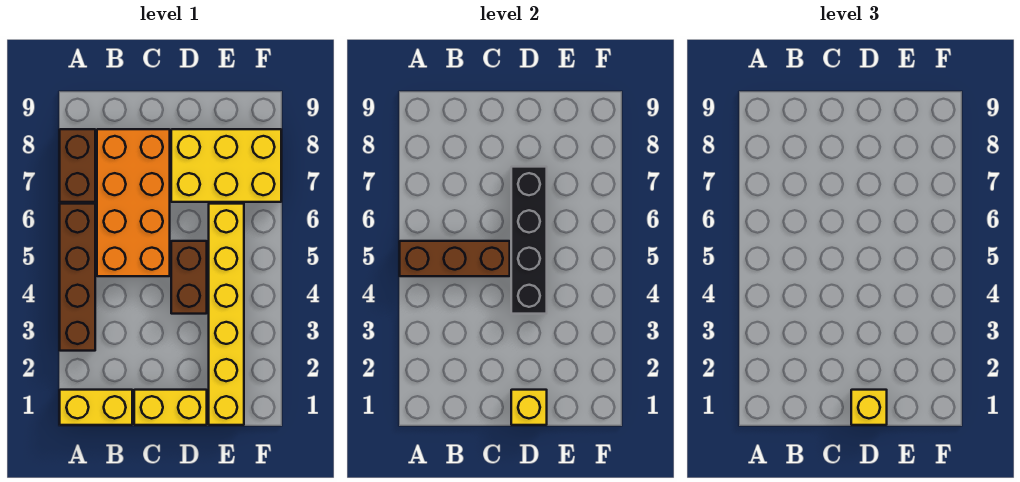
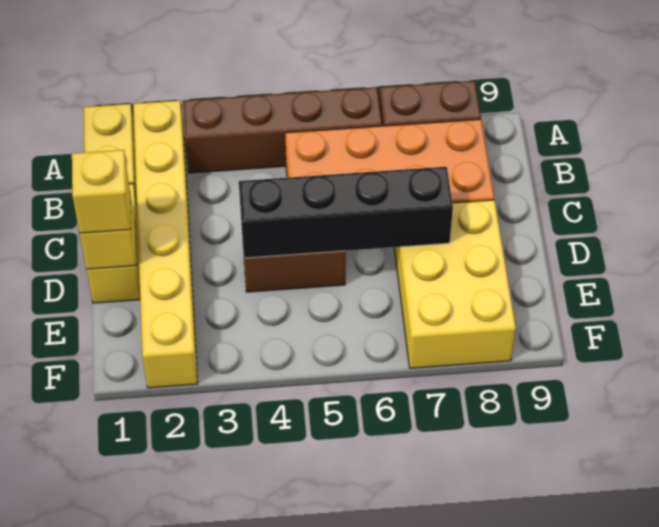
brown brick A5:C5 level 2 -> none
yellow brick E1:E6 level 1 -> yellow brick A2:F2 level 1

